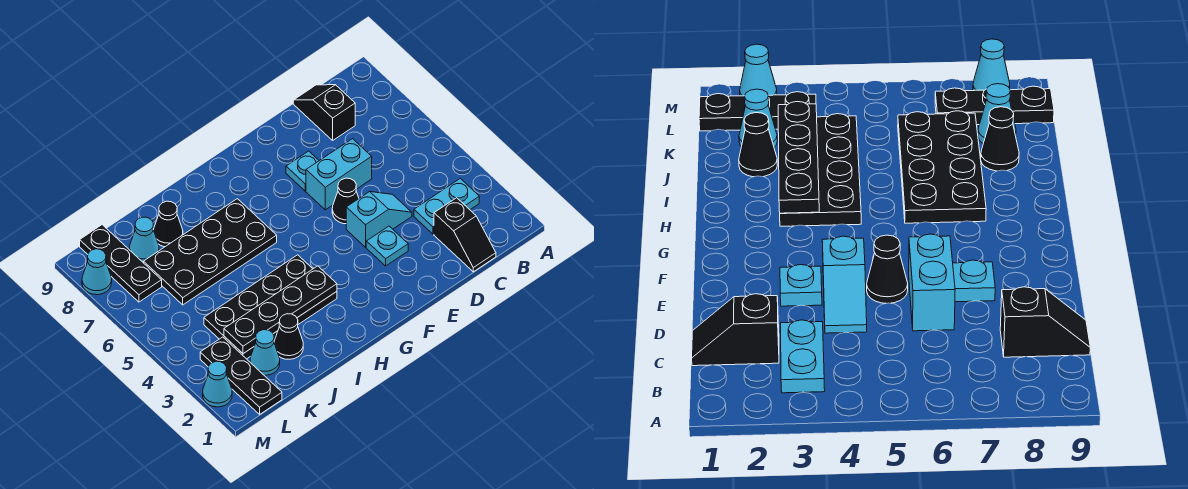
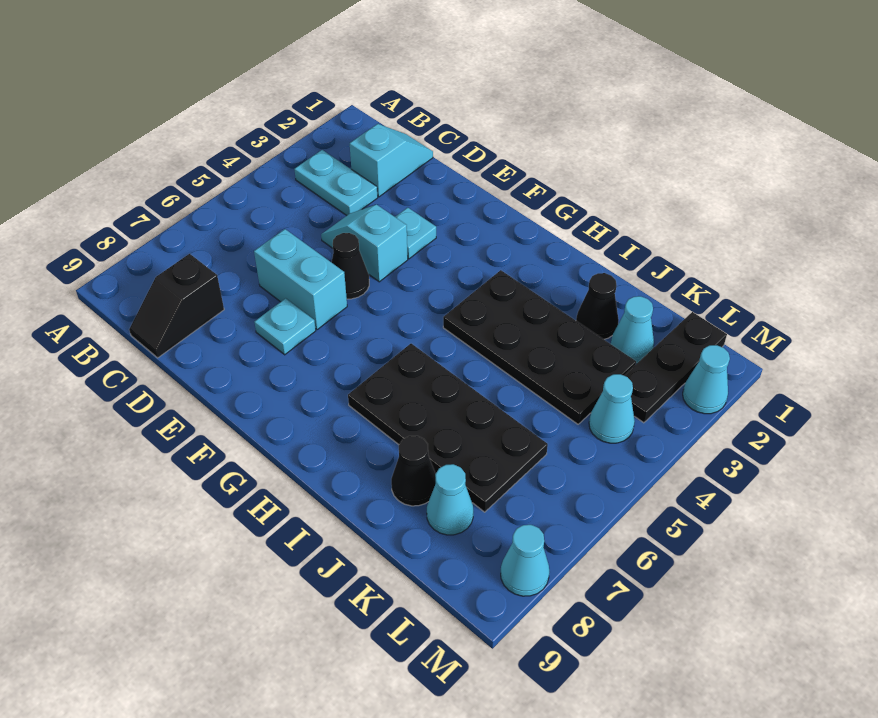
black slope C1:C2 level 1 top 2 -> cyan slope C1:C2 level 1 top 2
black plate H3:K3 level 2 -> none
none -> cyan cone L4 level 1
black plate L7:L9 level 1 -> none

